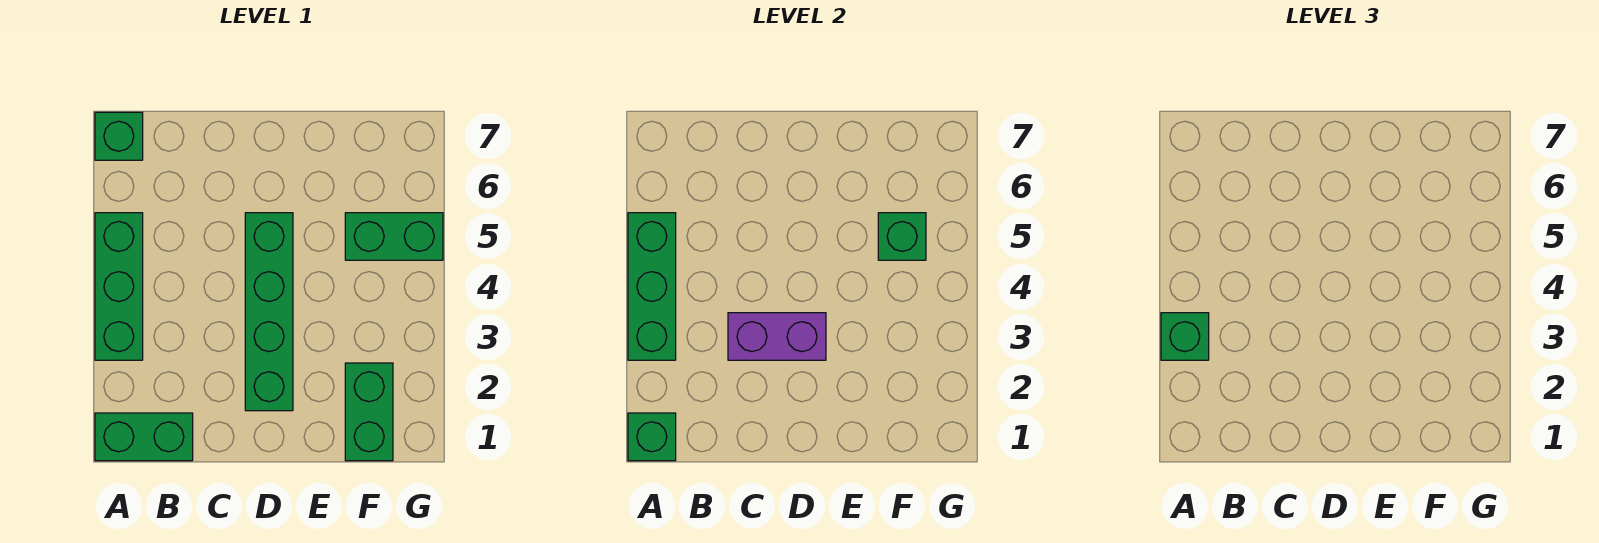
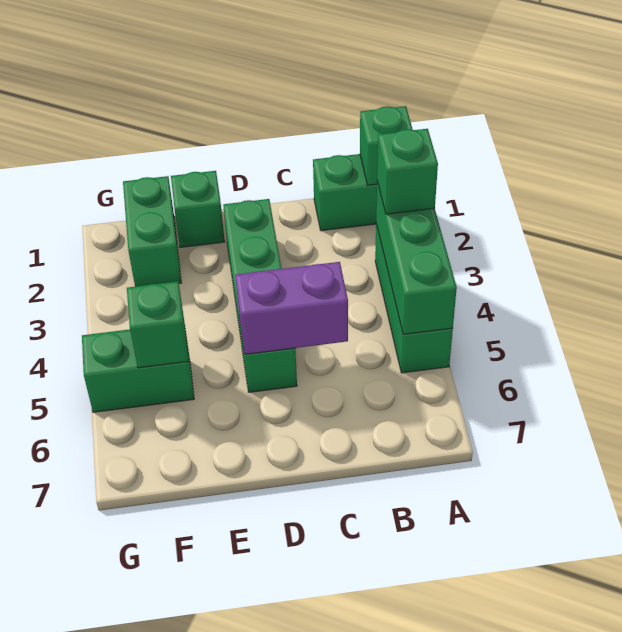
green brick A7 level 1 -> green brick E1 level 1
purple brick C3:D3 level 2 -> purple brick C5:D5 level 2

